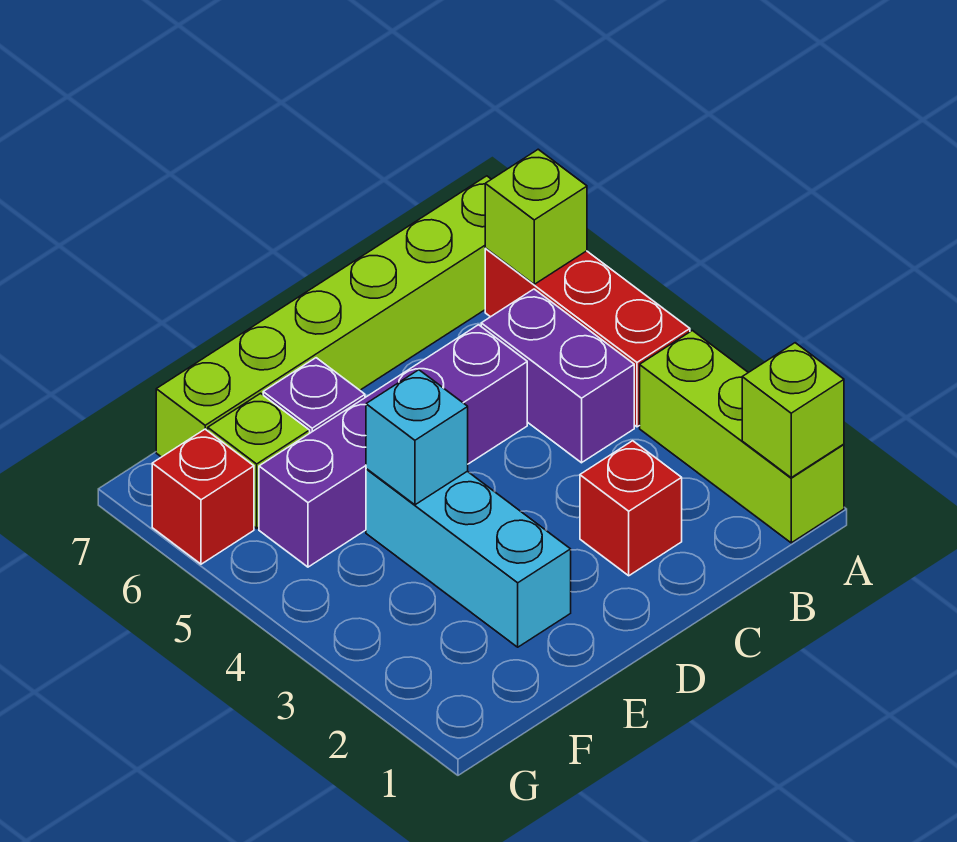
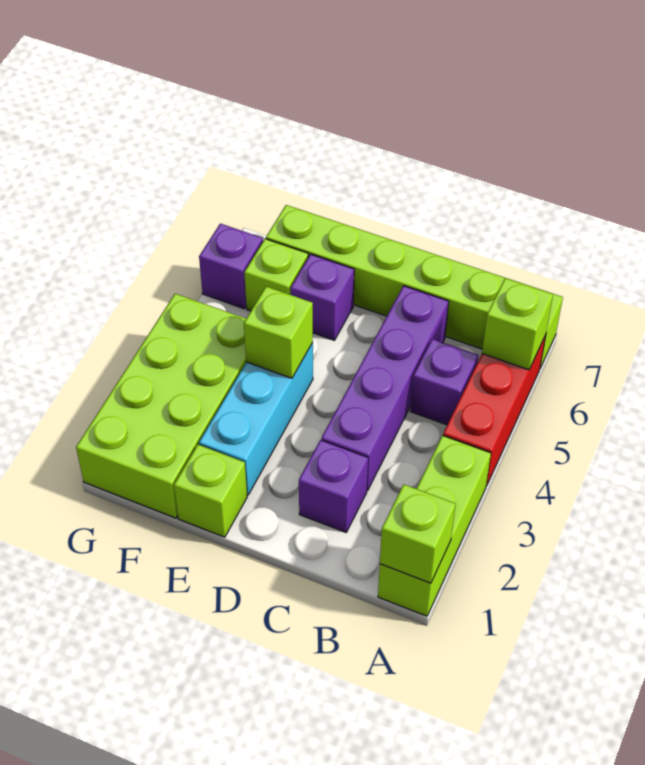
purple brick B4:B5 level 1 -> purple brick B5 level 1
red brick C2 level 1 -> purple brick C2 level 1
purple brick C5:F5 level 1 -> purple brick C3:C6 level 1
none -> lime brick E1 level 1
cyan brick E4 level 2 -> lime brick E4 level 2
none -> lime brick F1:G4 level 1
red brick G6 level 1 -> purple brick G6 level 1

